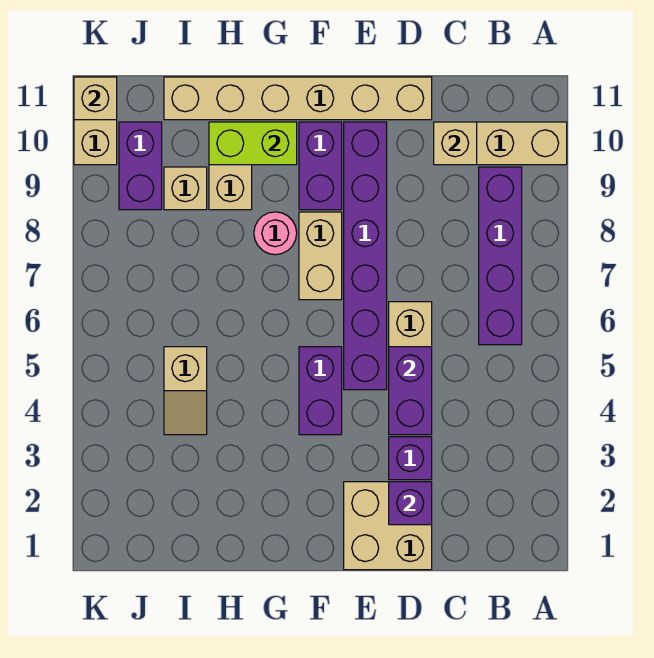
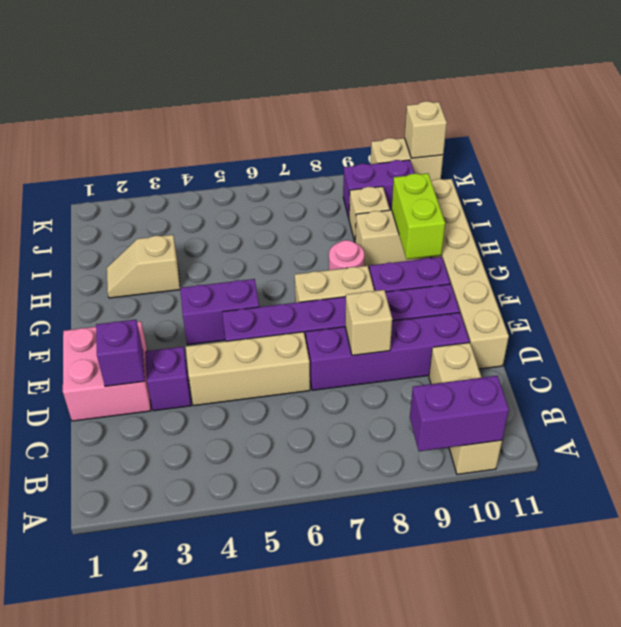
purple brick B6:B9 level 1 -> purple brick D7:D10 level 1
tan brick C10 level 2 -> tan brick D8 level 2
tan brick D1:E2 level 1 -> pink brick D1:E2 level 1
purple brick D4:D5 level 2 -> purple brick A9:A10 level 2
tan slope I4:I5 level 1 top 5 -> tan slope H2:H3 level 1 top 3

